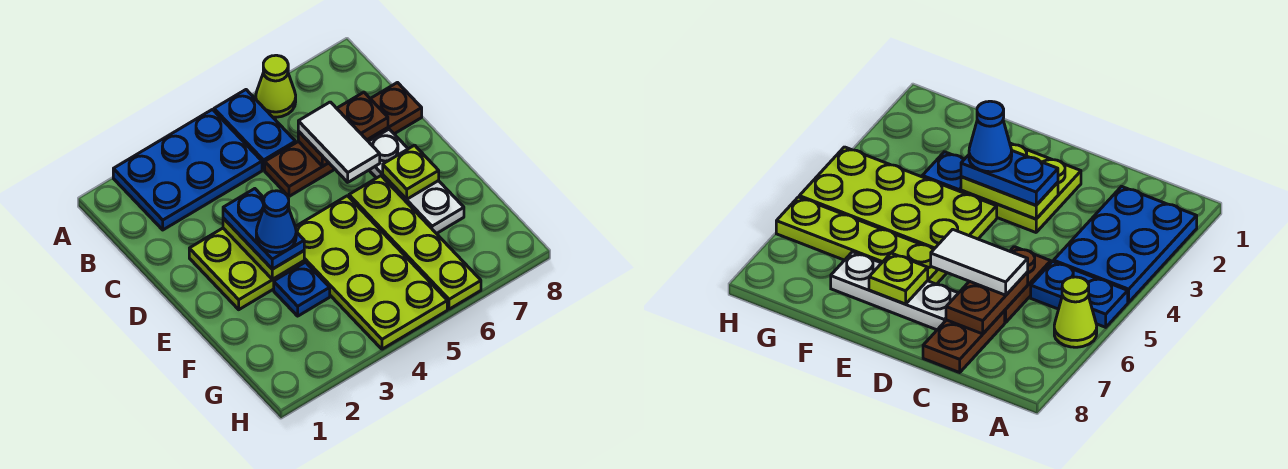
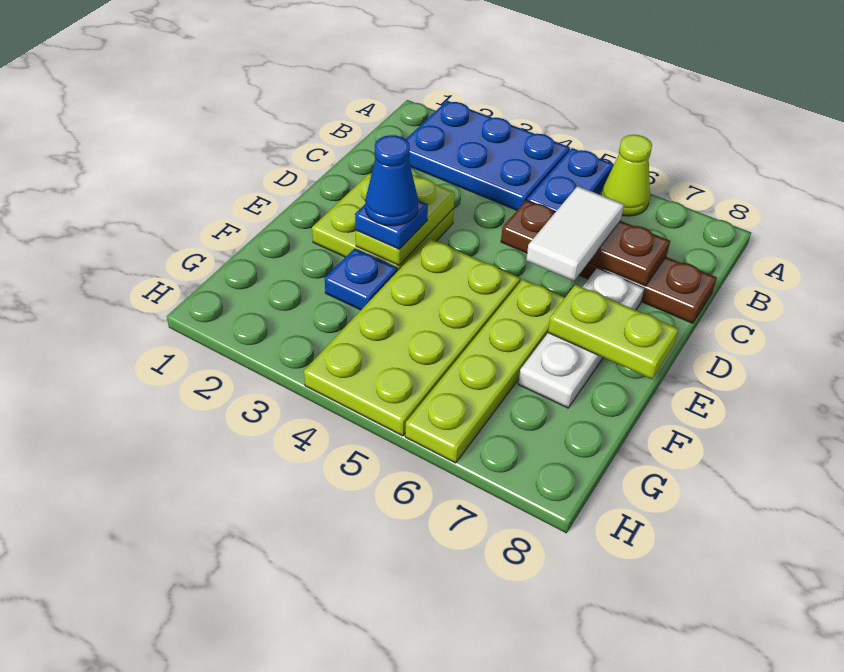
blue plate D3:E3 level 3 -> blue plate E3 level 3
lime plate E7 level 2 -> lime plate E7:E8 level 2

